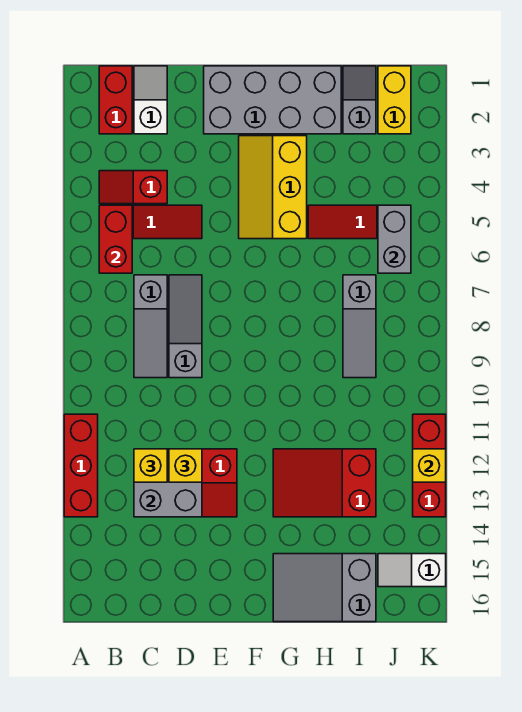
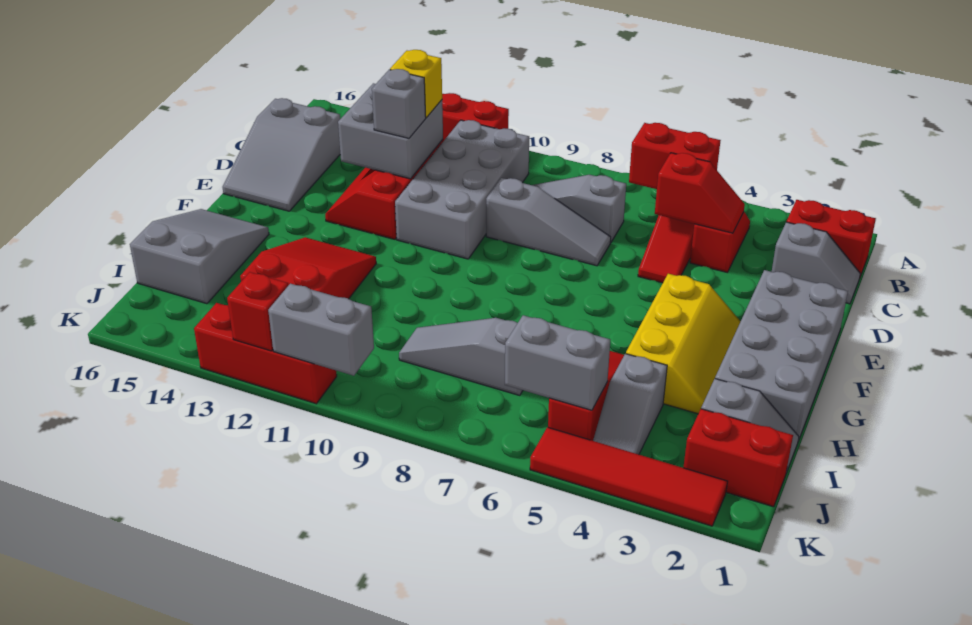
none -> grey brick B10:E11 level 1
white slope C1:C2 level 1 top 2 -> grey slope C1:C2 level 1 top 2
none -> red slope C4:C5 level 2 top 5
none -> grey slope C15:E16 level 1 top C
yellow brick D12 level 3 -> grey brick D12 level 3
yellow slope F3:G5 level 1 top G -> yellow slope F3:H4 level 1 top 4
none -> grey slope I4:J4 level 1 top I
yellow brick J1:J2 level 1 -> red brick J1:J2 level 1
white slope J15:K15 level 1 top K -> none
none -> red tile K2:K5 level 1
none -> grey brick K10:K11 level 2
yellow brick K12 level 2 -> red brick K12 level 2

